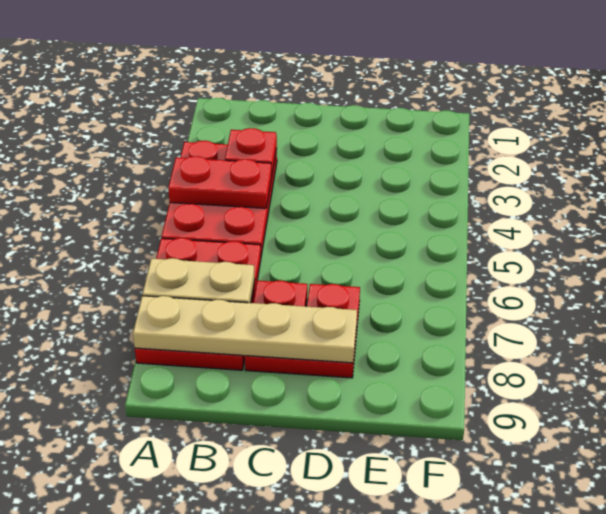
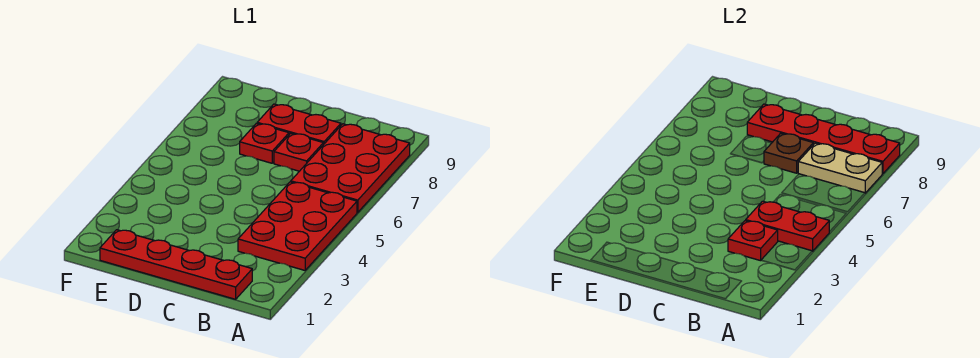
tan plate A8:D8 level 2 -> red plate A8:D8 level 2
none -> red plate B1:E1 level 1
none -> brown plate C7 level 2

